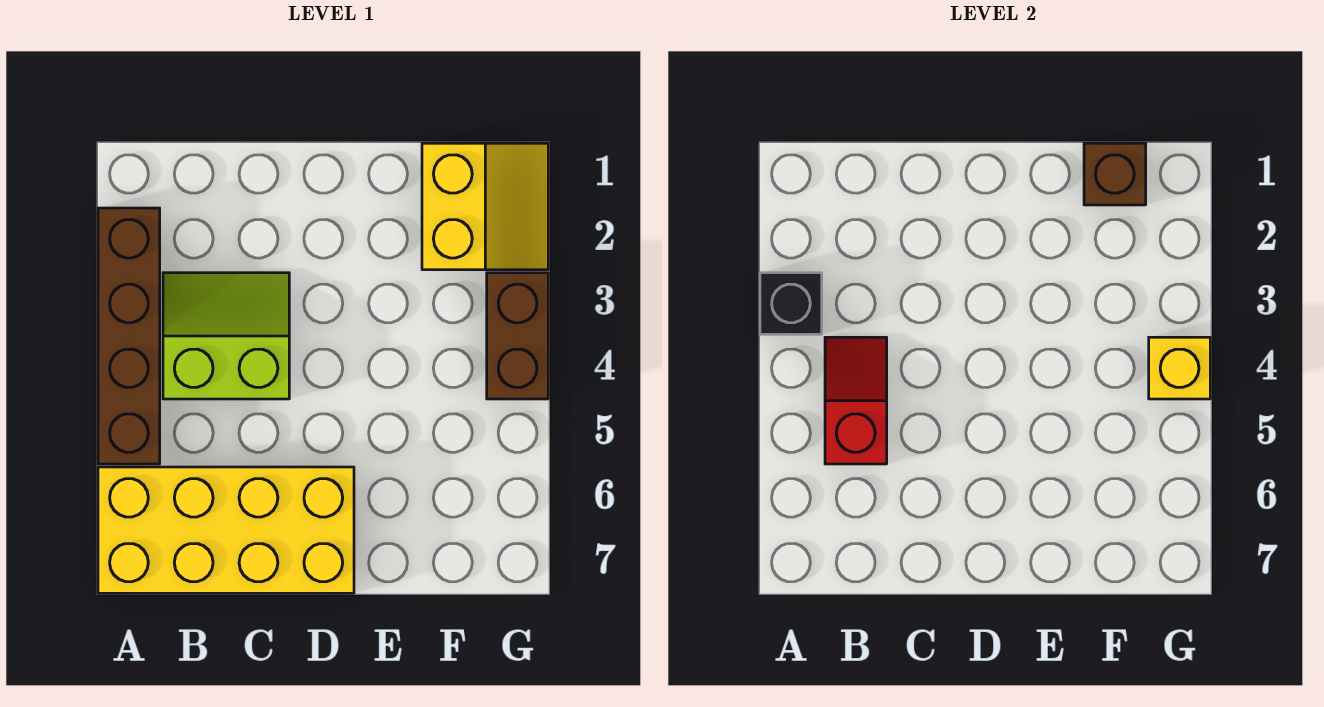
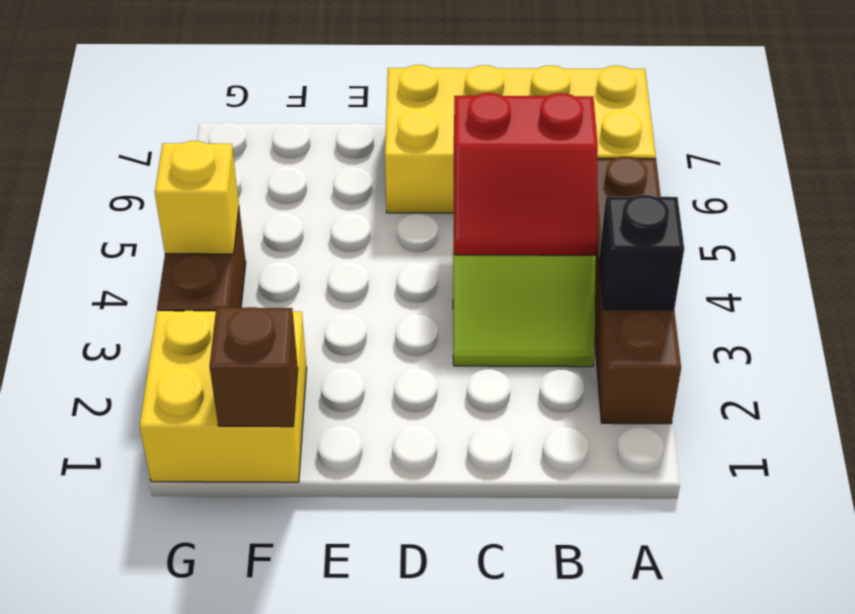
red slope B4:B5 level 2 top 5 -> red slope B4:C5 level 2 top 5
yellow slope F1:G2 level 1 top F -> yellow brick F1:G2 level 1

